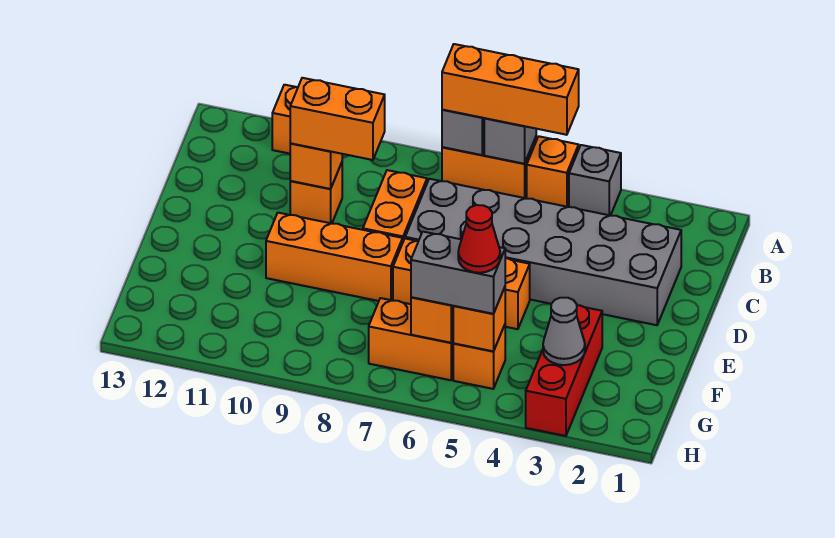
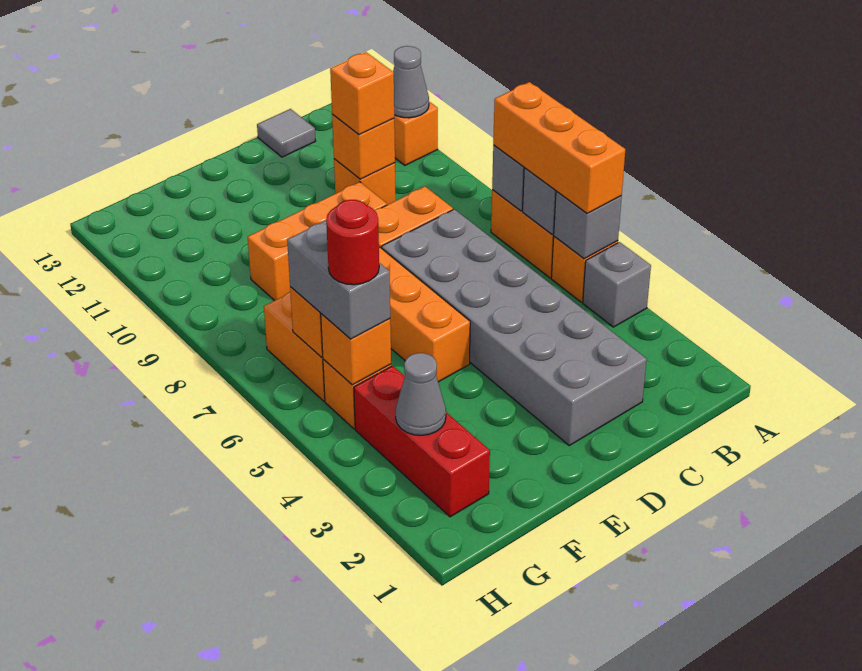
none -> grey brick A5 level 2
none -> grey cone A11 level 2
orange brick C9:C10 level 3 -> orange brick C10 level 3
none -> grey tile C13 level 1
orange brick E8:E10 level 1 -> orange brick D9:F9 level 1
red brick F3:H3 level 1 -> red brick G2:G4 level 1
red cone G5 level 4 -> red round brick G5 level 4

